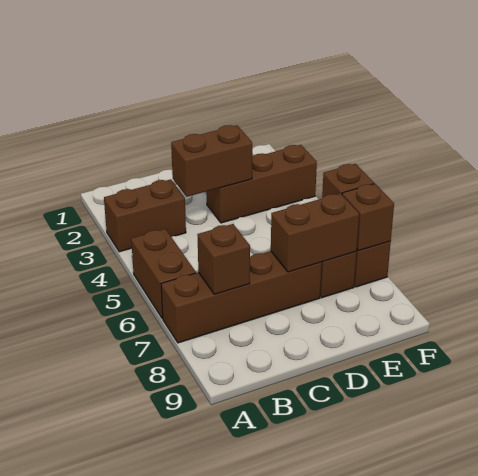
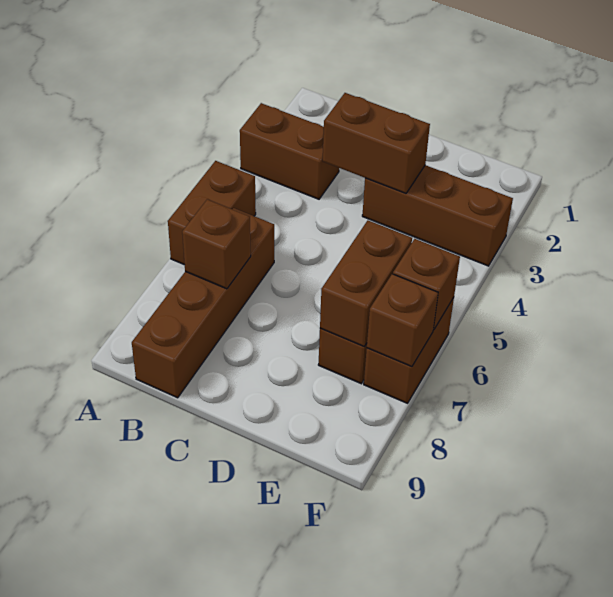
brown brick A7:D7 level 1 -> brown brick B6:B9 level 1
brown brick D7:E7 level 2 -> brown brick E6:E7 level 2

